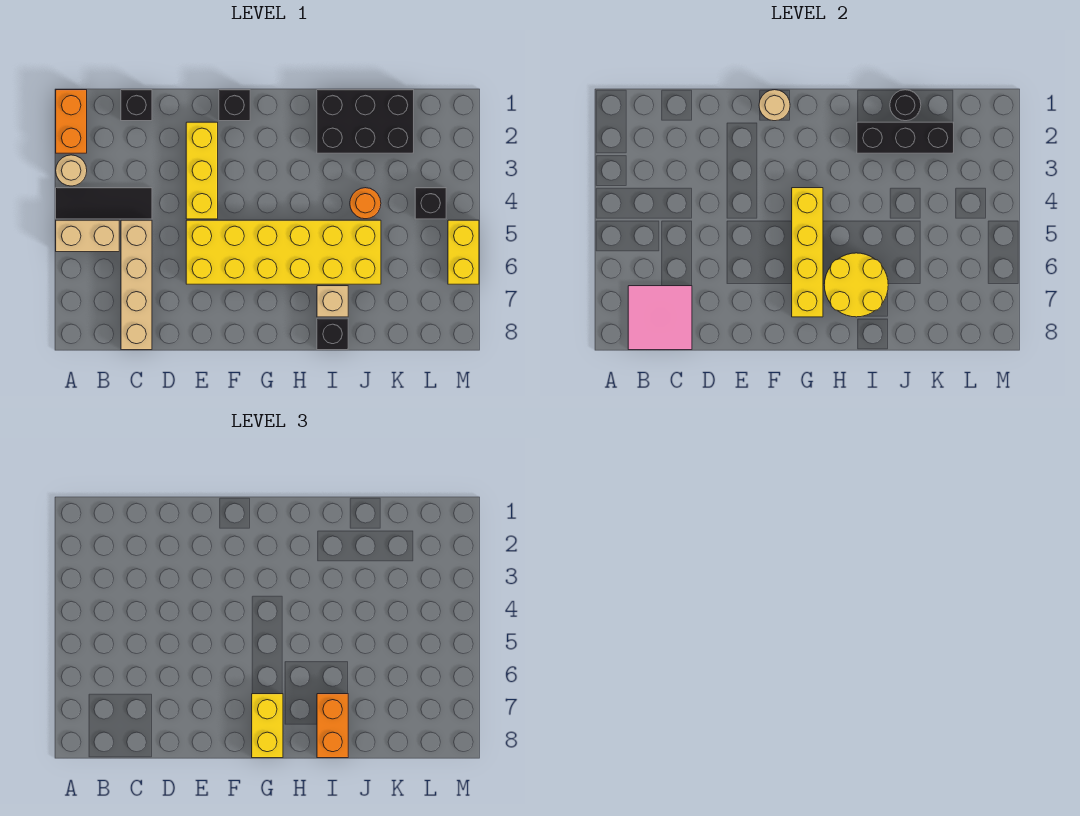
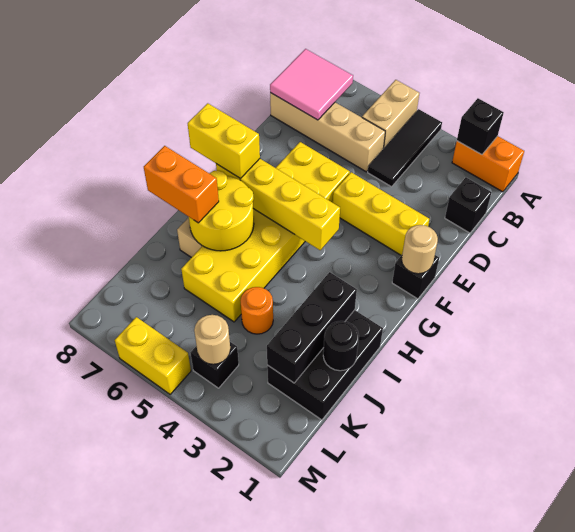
tan round brick A3 level 1 -> tan round brick L4 level 2
black brick I8 level 1 -> black brick A2 level 2

